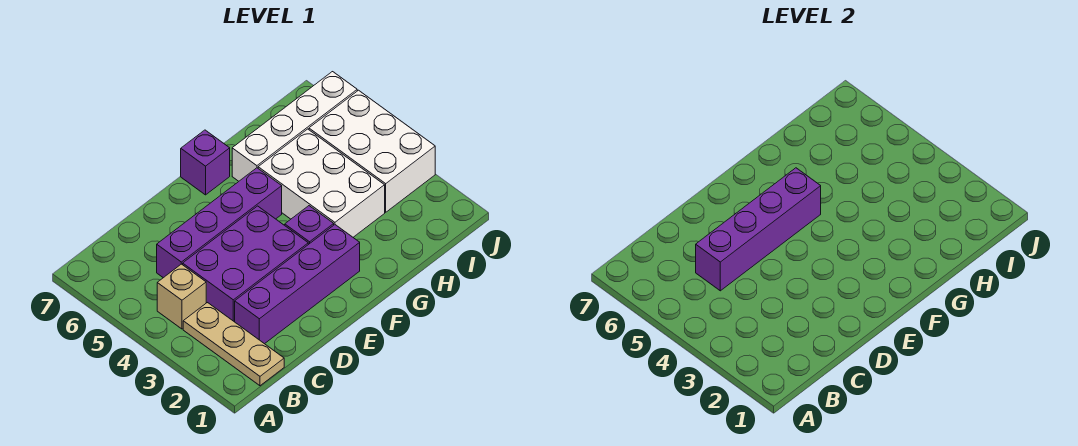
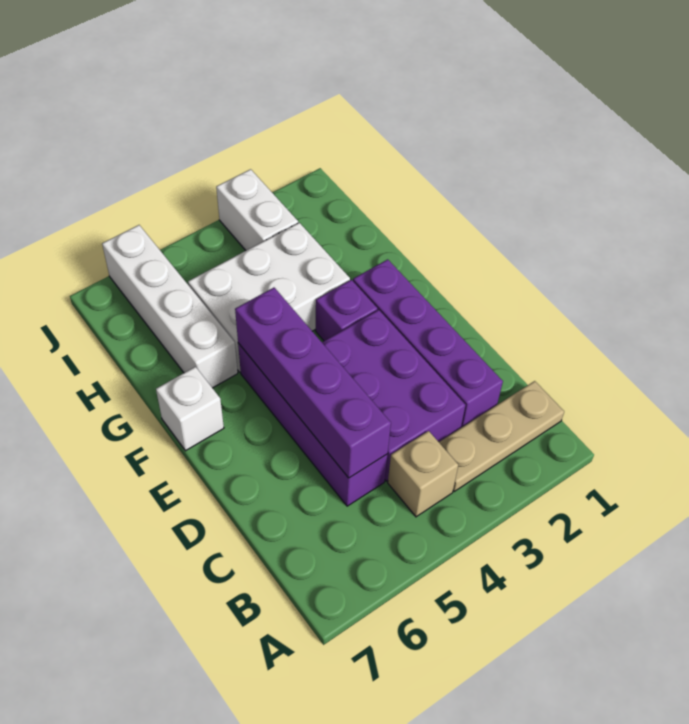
purple brick F7 level 1 -> white brick F7 level 1
white brick I3:J5 level 1 -> white brick I3:J3 level 1

